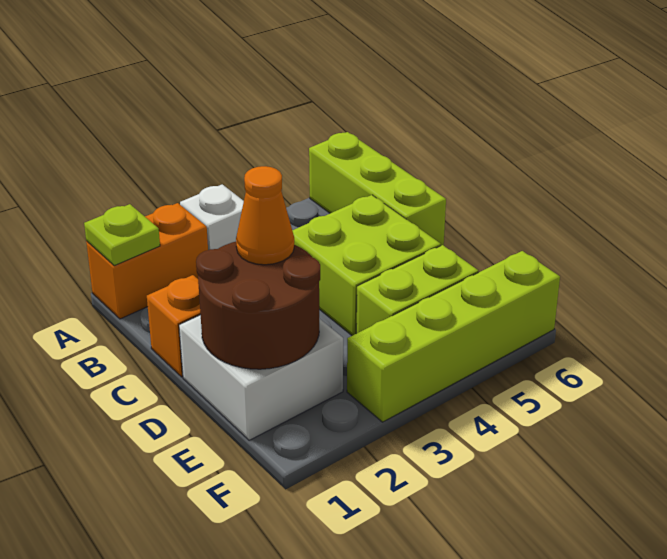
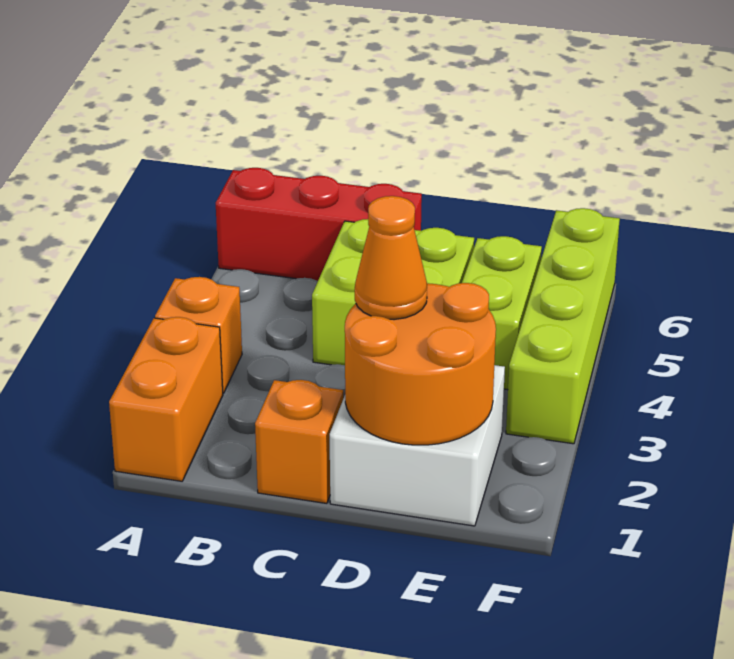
lime plate A1 level 2 -> none
white brick A3 level 1 -> orange brick A3 level 1
lime brick A6:C6 level 1 -> red brick A6:C6 level 1
brown round brick D1:E2 level 2 -> orange round brick D1:E2 level 2

